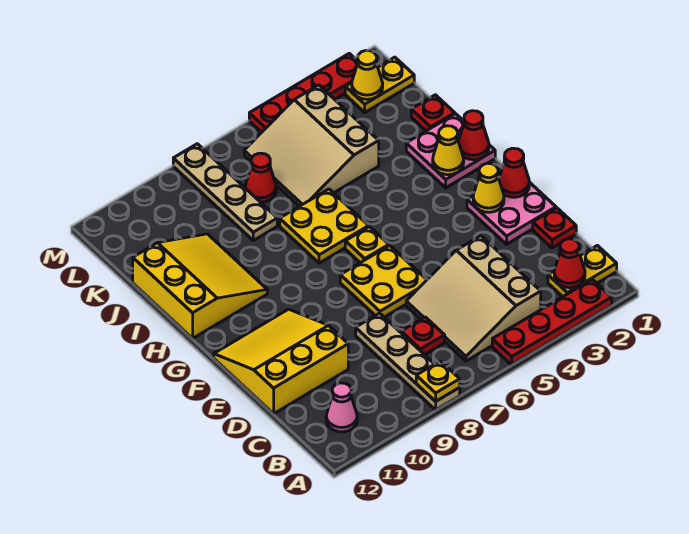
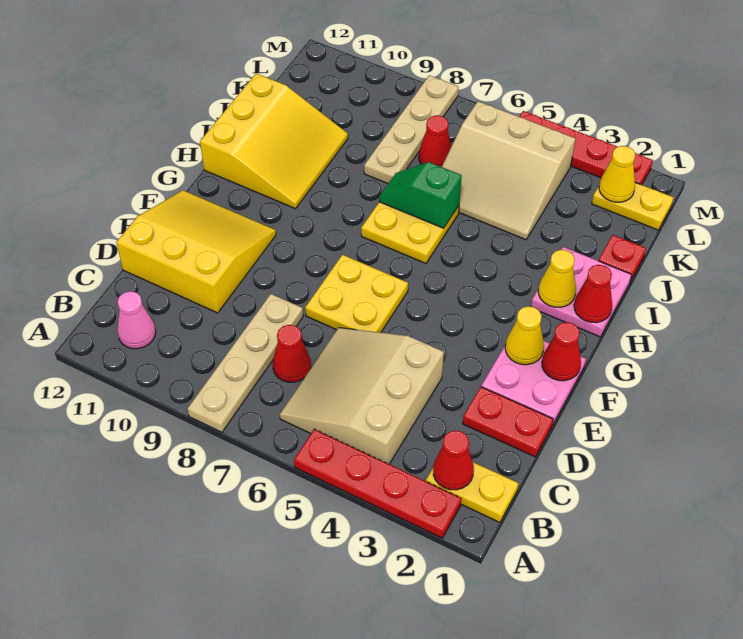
yellow plate A8 level 2 -> none
red plate C7 level 1 -> red cone C7 level 1
red plate D1 level 1 -> red plate D1:D2 level 1
yellow plate G6 level 1 -> none
none -> green slope I6:I7 level 2 top 6
tan slope J4:L6 level 1 top 4 -> tan slope J4:L6 level 1 top L

